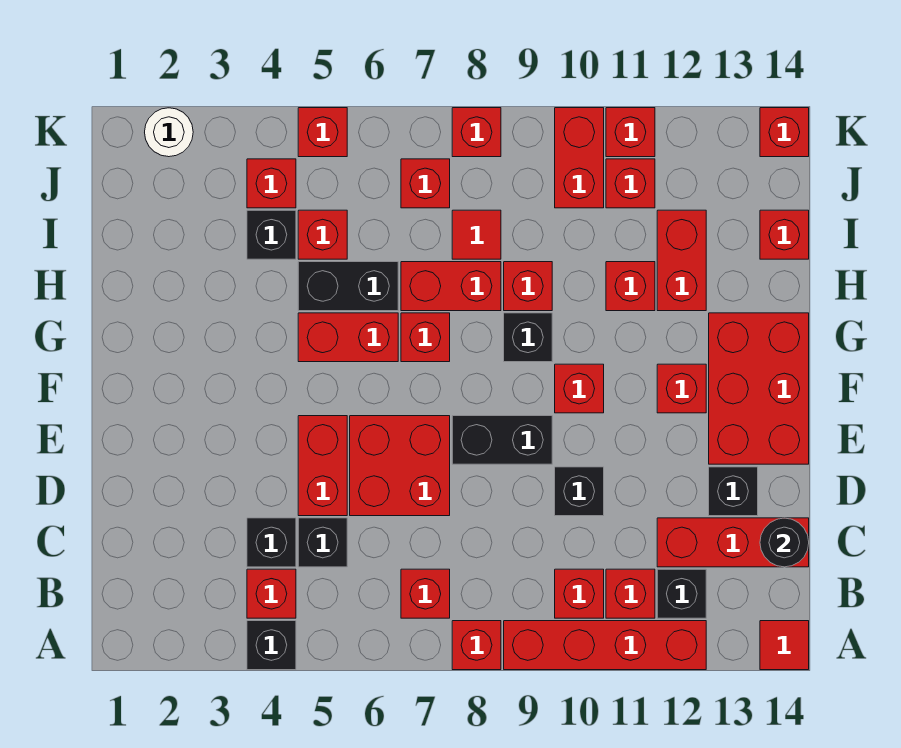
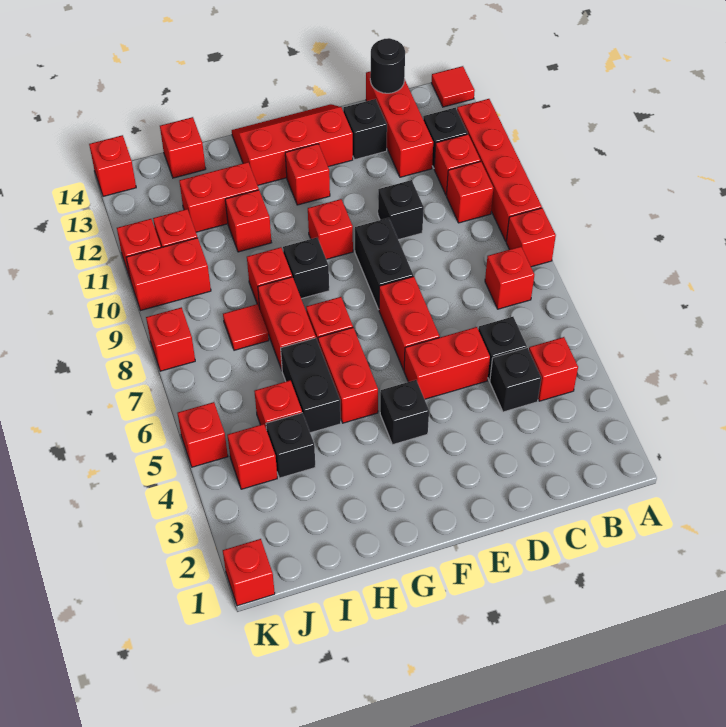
black brick A4 level 1 -> black brick F4 level 1
red brick D6:E7 level 1 -> red brick E6:E7 level 1
red brick E13:G14 level 1 -> red slope E13:G14 level 1 top 13
red brick J7 level 1 -> red brick K1 level 1
white round brick K2 level 1 -> none

